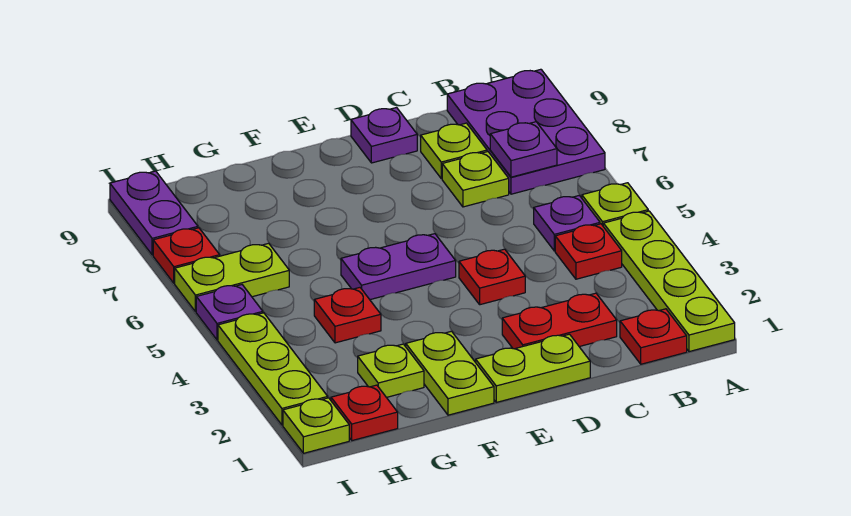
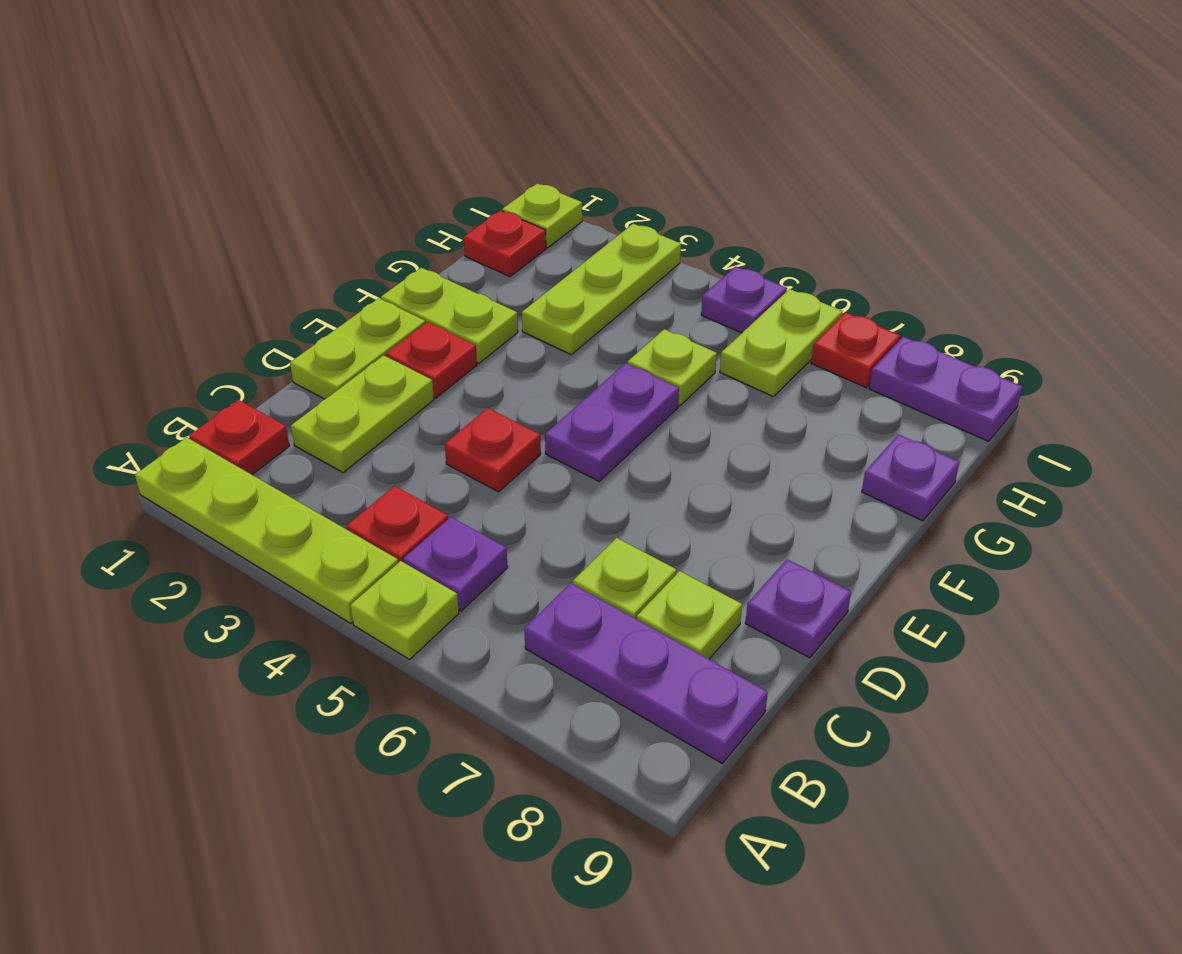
purple plate A7:B9 level 1 -> purple plate B7:B9 level 1
purple plate B7 level 2 -> purple plate G9 level 1
red plate C2:D2 level 1 -> lime plate C2:D2 level 1
lime plate G2 level 1 -> lime plate G5 level 1
red plate G4 level 1 -> red plate E2 level 1
lime plate I2:I4 level 1 -> lime plate G3:I3 level 1

